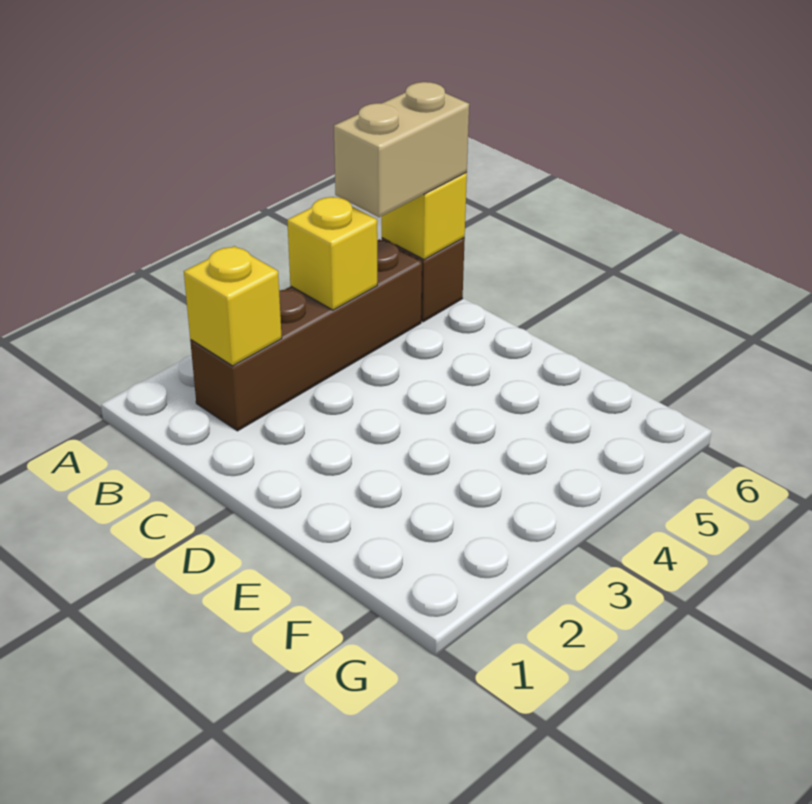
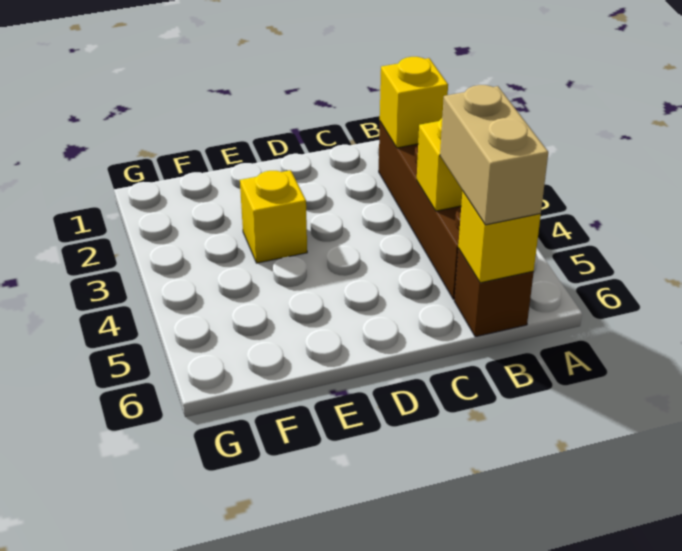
none -> yellow brick E3 level 1

